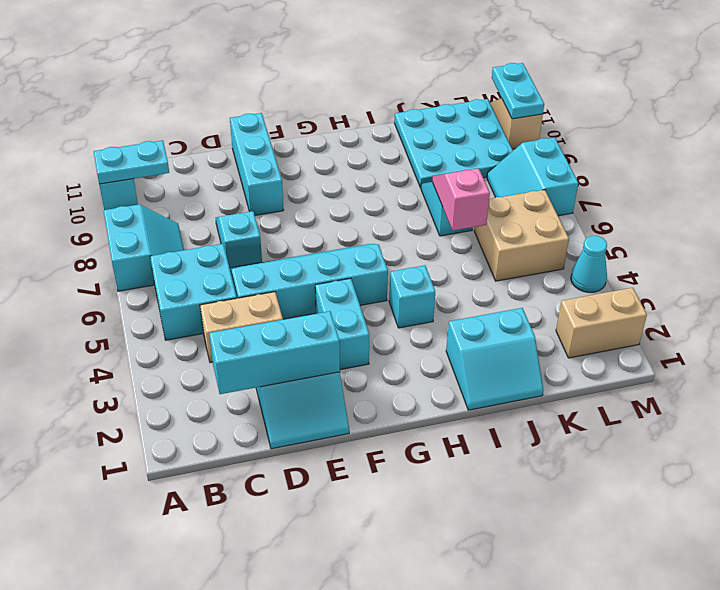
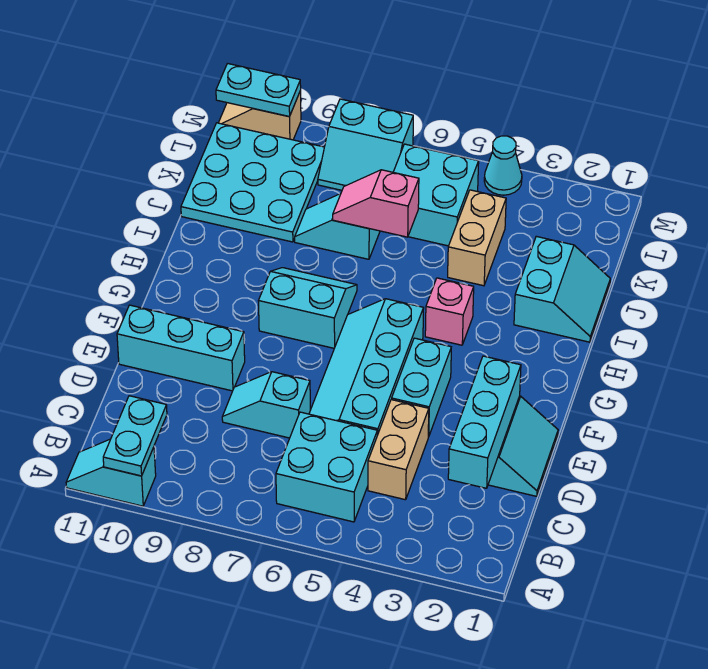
cyan slope A7:B8 level 1 top A -> cyan slope G7:H8 level 1 top G
cyan brick F3:F4 level 1 -> cyan brick E4:F4 level 1
cyan brick H4 level 1 -> pink brick H4 level 1
tan brick K5:L6 level 1 -> cyan brick K5:L6 level 1
tan brick L2:M2 level 1 -> tan brick J4:K4 level 1

